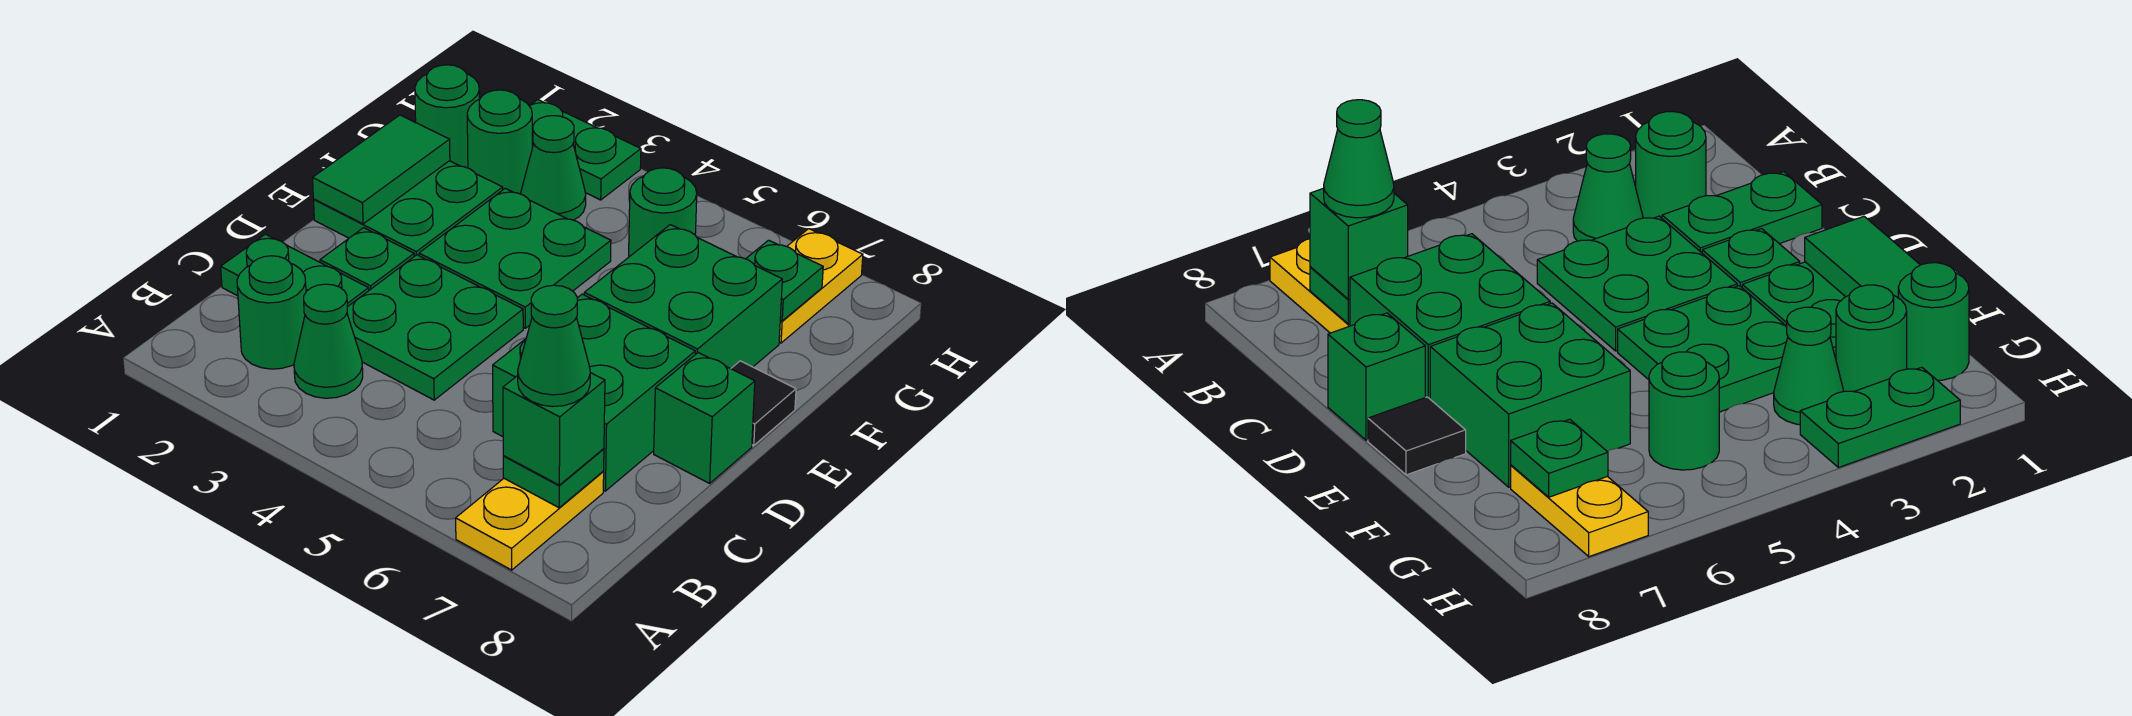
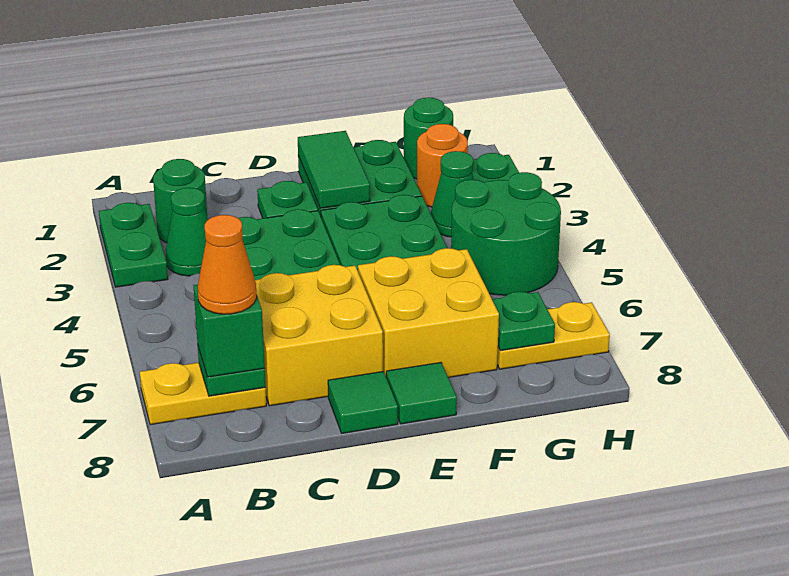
green cone B7 level 4 -> orange cone B7 level 4
green plate C1:C2 level 1 -> green plate A2:A3 level 1
green brick C6:D7 level 1 -> yellow brick C6:D7 level 1
green brick D8 level 1 -> green tile D8 level 1
green tile E1:F1 level 2 -> green tile E1:E2 level 2
green brick E6:F7 level 1 -> yellow brick E6:F7 level 1
black tile E8 level 1 -> green tile E8 level 1
green round brick G2 level 1 -> orange round brick G2 level 1
green round brick G5 level 1 -> green round brick G4:H5 level 1

